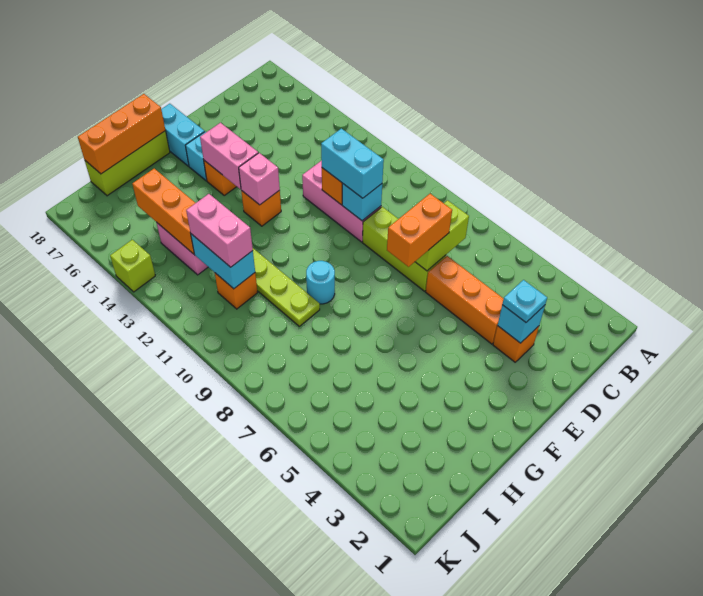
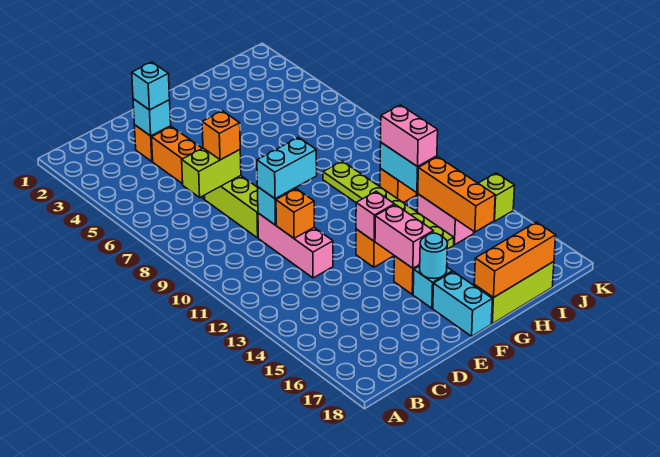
cyan plate D3 level 3 -> cyan brick D3 level 3
orange brick D7:E7 level 3 -> orange brick D7 level 3
cyan brick D10:D11 level 3 -> cyan brick D10:E10 level 3
cyan round brick G9 level 1 -> cyan round brick F16 level 2

